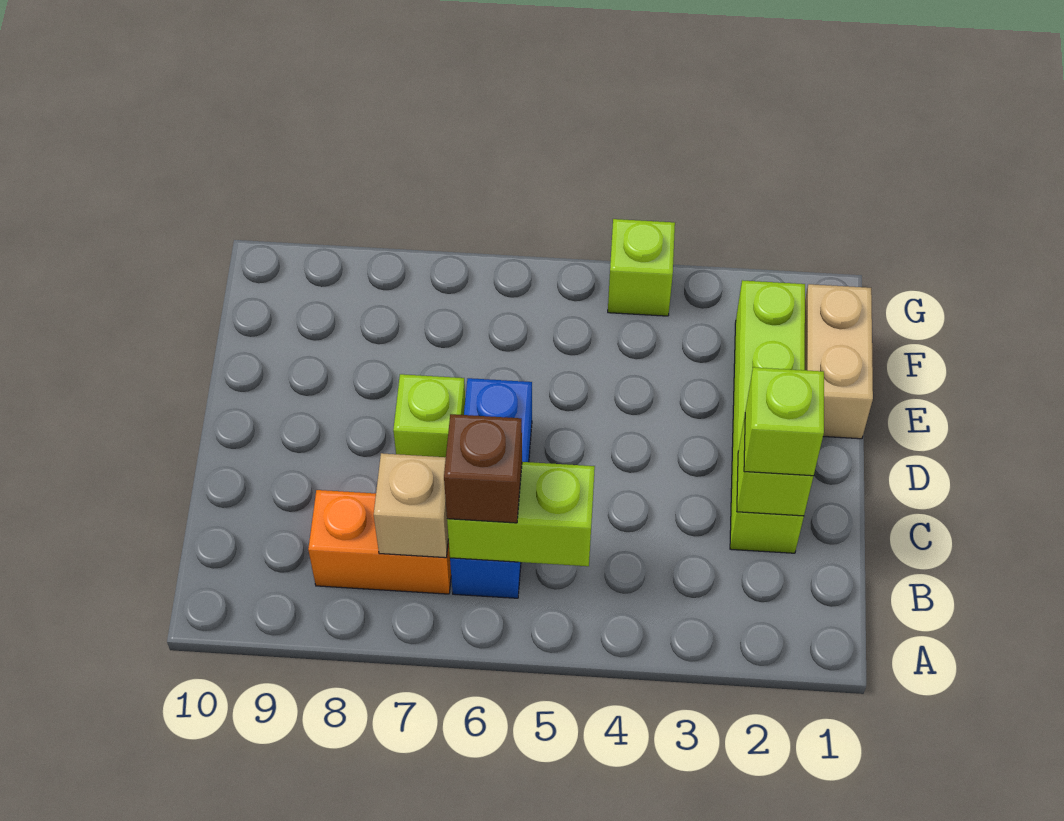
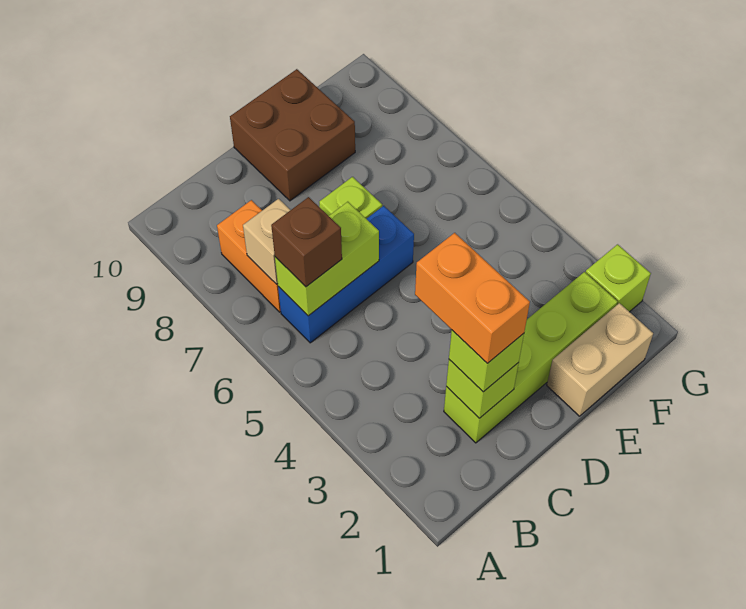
lime brick B5:B6 level 2 -> lime brick B6:C6 level 2
none -> orange brick C2:C3 level 4
none -> brown brick D9:E10 level 1
lime brick G4 level 1 -> lime brick G2 level 1

